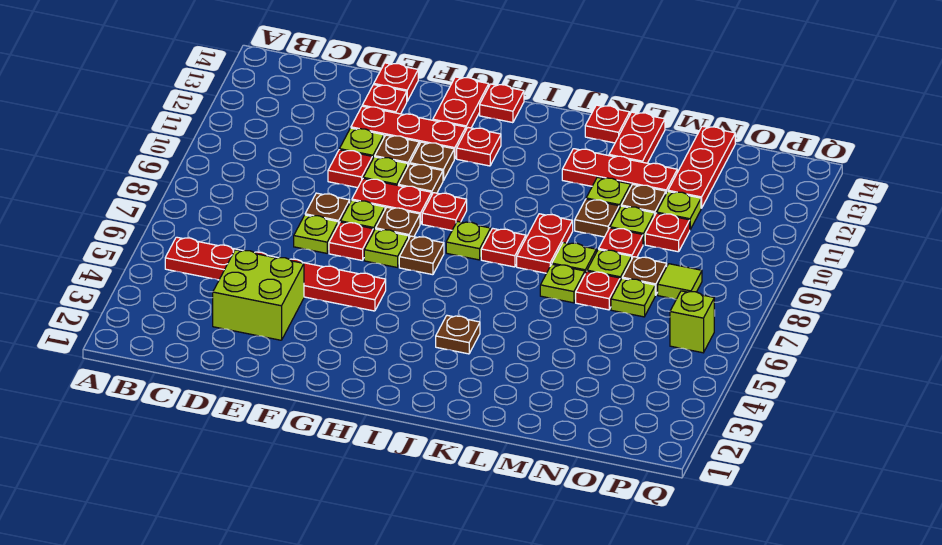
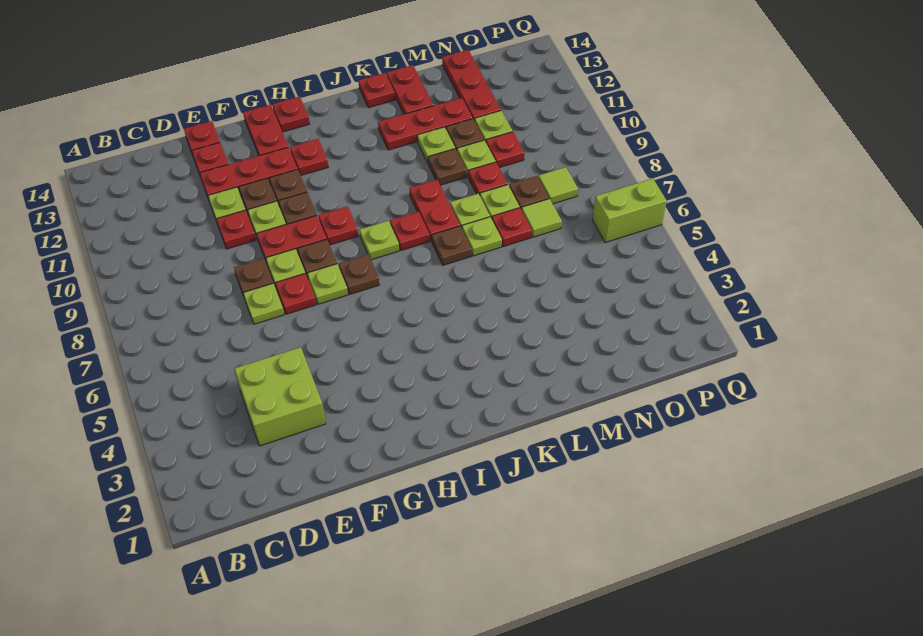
red plate B5:G5 level 1 -> none
brown plate J4 level 1 -> brown plate K7 level 1
lime plate N7 level 1 -> lime tile N7 level 1
lime brick P6 level 1 -> lime brick P6:Q6 level 1

